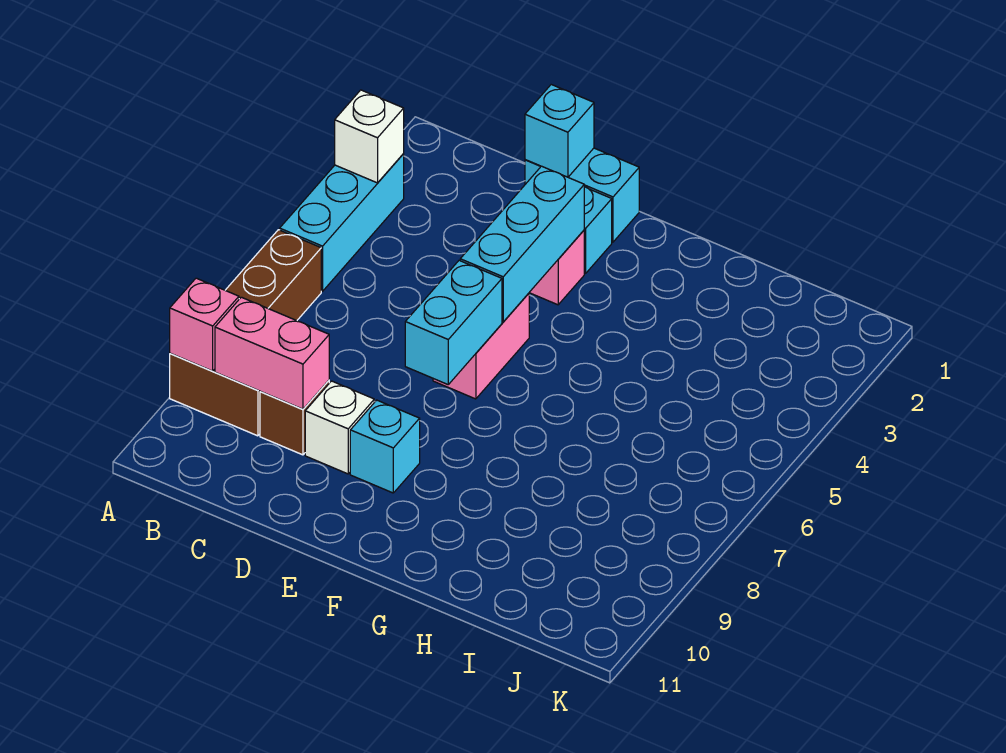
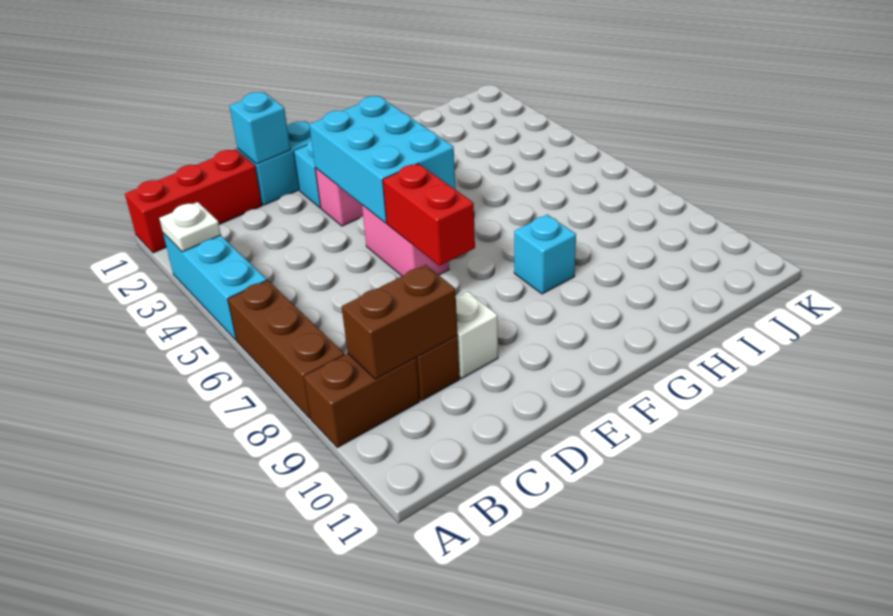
none -> red brick A1:C1 level 1
white brick A3 level 2 -> white plate A3 level 2
pink brick A9 level 2 -> none
pink brick B9:C9 level 2 -> brown brick B9:C9 level 2
cyan brick E3:E5 level 2 -> cyan brick E3:F5 level 2
cyan brick E6:E7 level 2 -> red brick E6:E7 level 2
cyan brick E9 level 1 -> cyan brick G8 level 1

